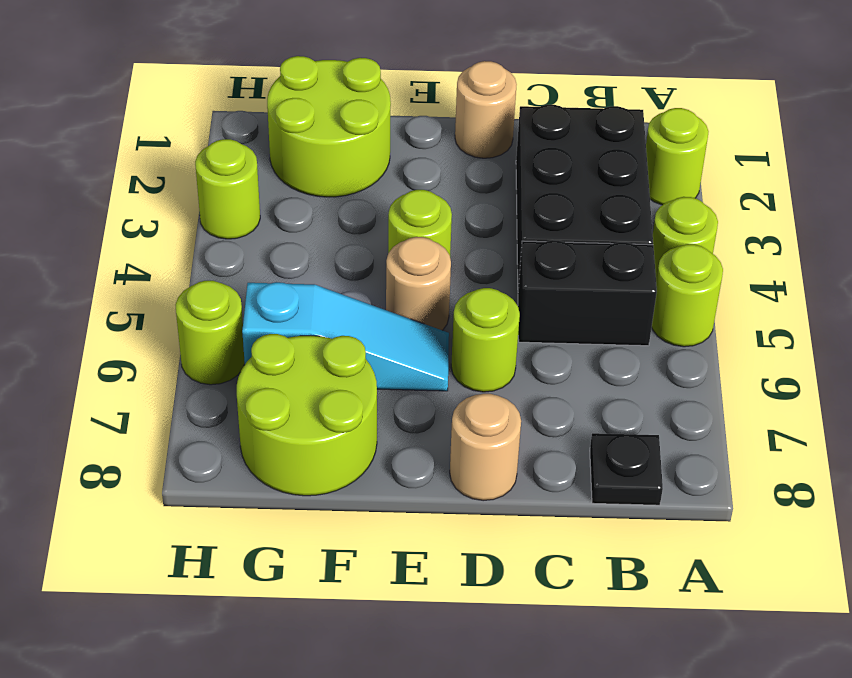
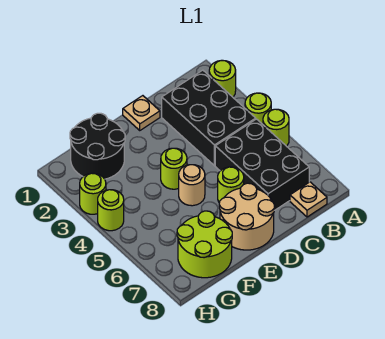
black brick B5:C5 level 1 -> black brick B5:C7 level 1
black plate B8 level 1 -> tan plate B8 level 1
tan round brick D1 level 1 -> tan plate D1 level 1
tan round brick D8 level 1 -> tan round brick D7:E8 level 1
cyan slope E6:G6 level 1 top G -> none
lime round brick F1:G2 level 1 -> black round brick F1:G2 level 1
lime round brick H6 level 1 -> lime round brick H4 level 1

